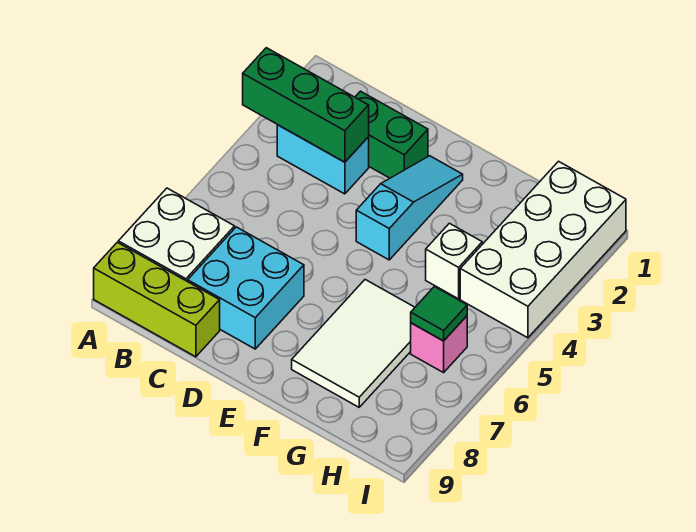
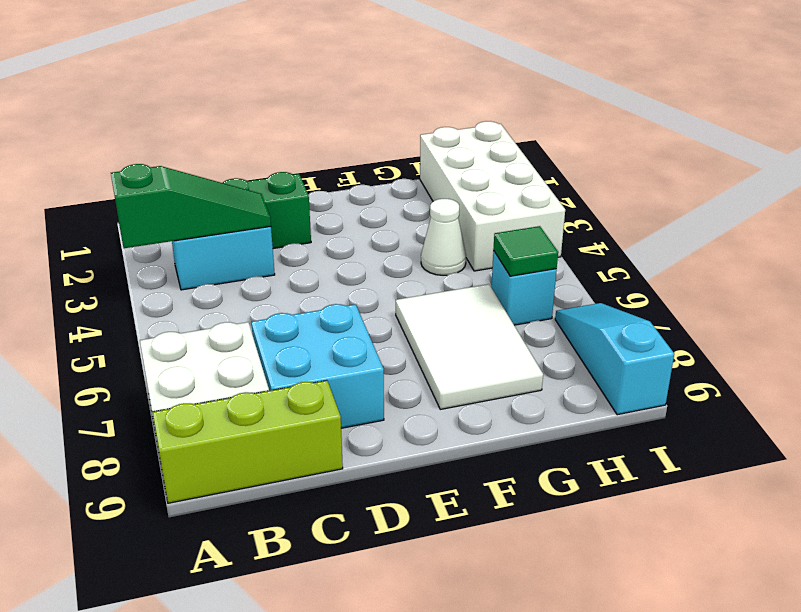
green brick A3:C3 level 2 -> green slope A3:C3 level 2 top A
cyan slope E2:E4 level 1 top 4 -> cyan slope I7:I9 level 1 top 9
white brick G4 level 1 -> white cone G4 level 1
pink brick H6 level 1 -> cyan brick H6 level 1

